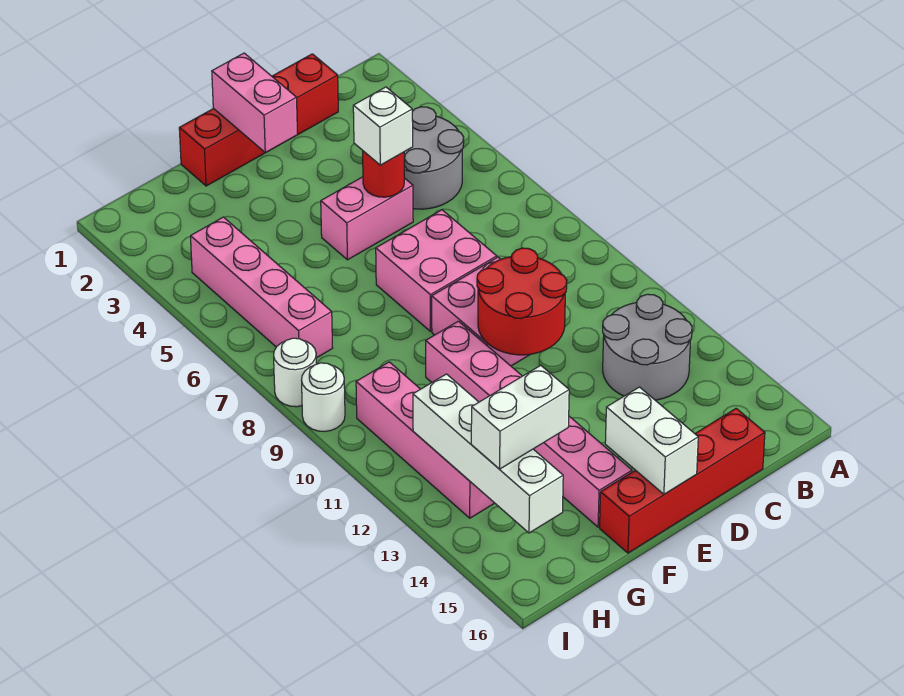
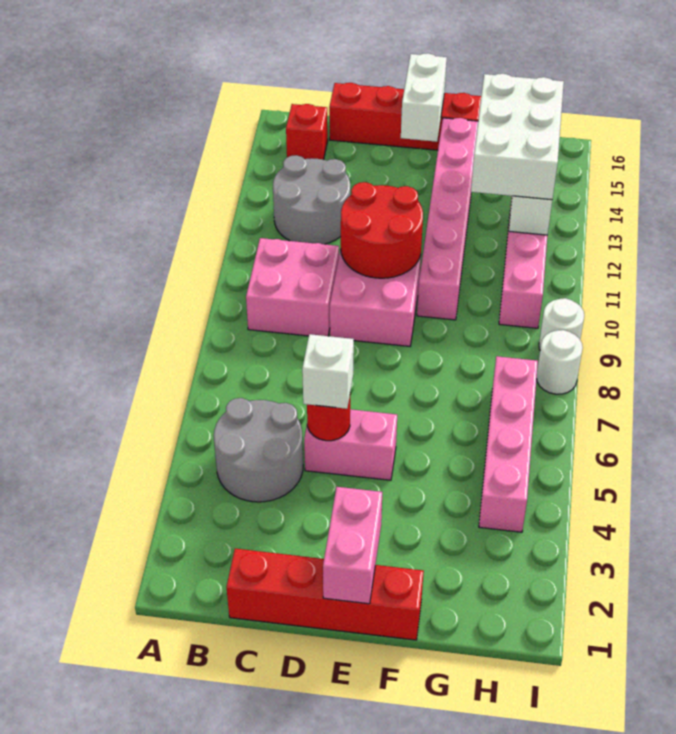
none -> red brick B15 level 1
pink brick D7:E8 level 1 -> pink brick B9:C10 level 1
white brick G14:H14 level 3 -> white brick G12:H14 level 3

